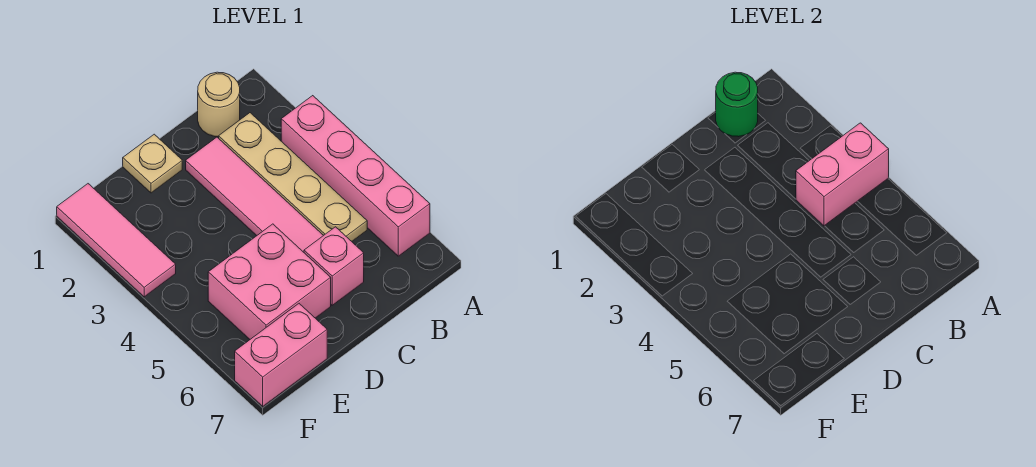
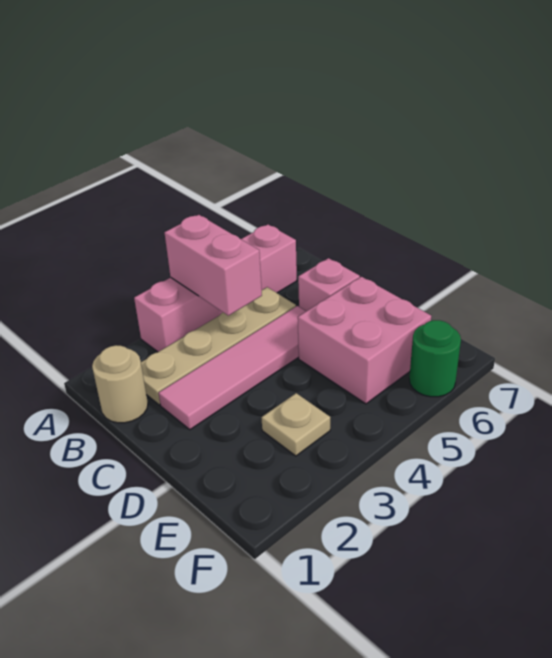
green round brick B1 level 2 -> green round brick F6 level 1
tan plate D1 level 1 -> tan plate E3 level 1
pink brick E7:F7 level 1 -> none
pink tile F1:F3 level 1 -> none

